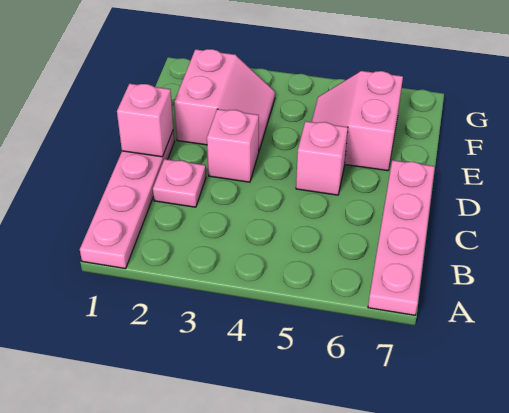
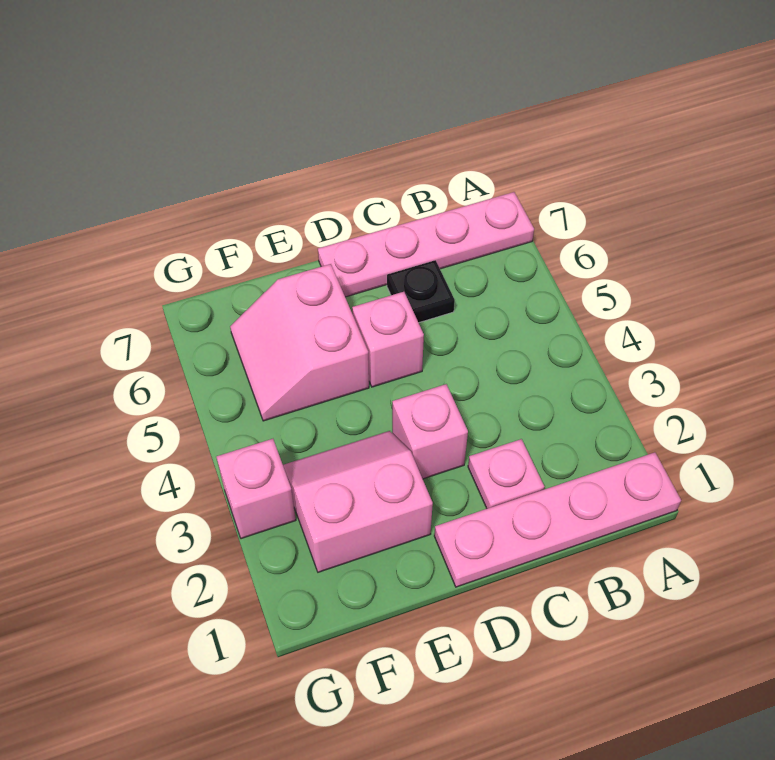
none -> black plate C6 level 1
pink brick D1 level 2 -> pink brick G3 level 1
pink slope E5:F6 level 1 top 6 -> pink slope E5:F6 level 1 top E

